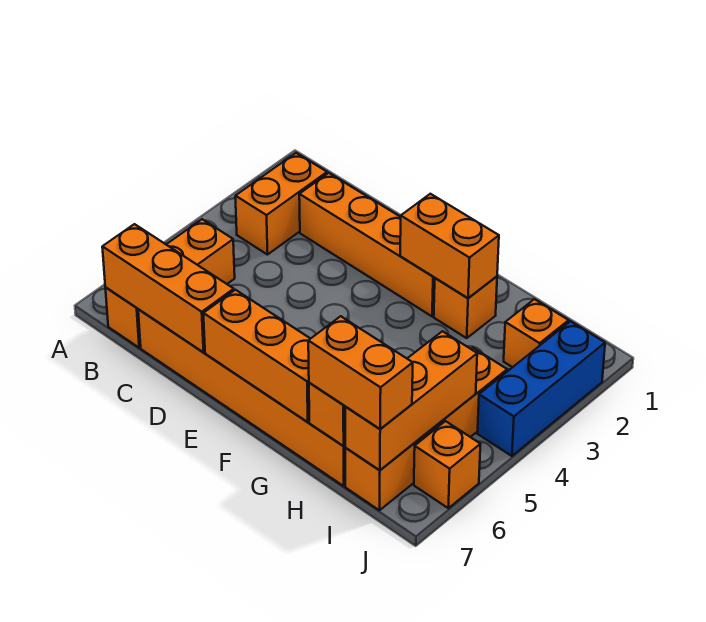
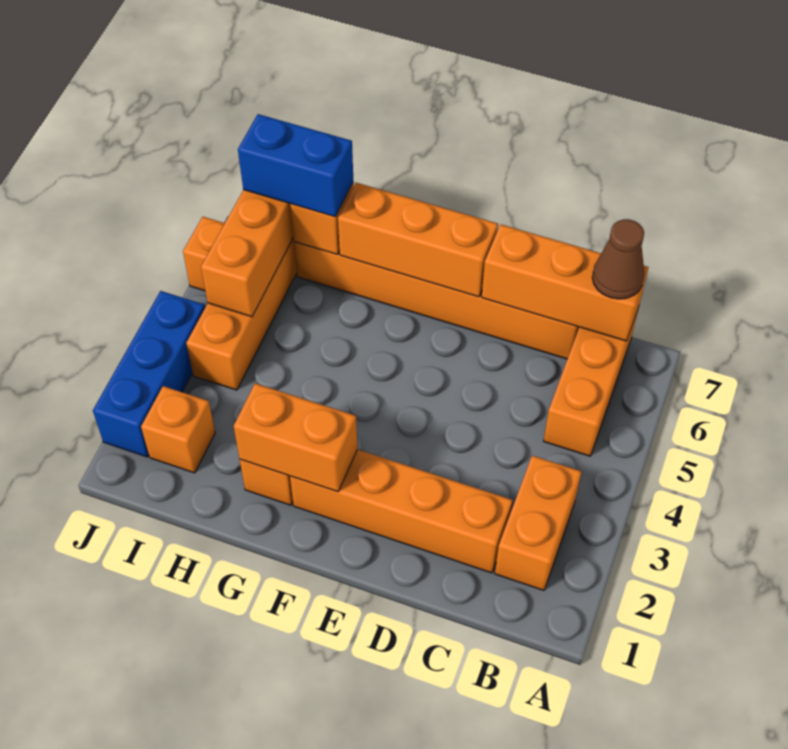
none -> brown cone B7 level 3
orange brick H7:I7 level 3 -> blue brick H7:I7 level 3

